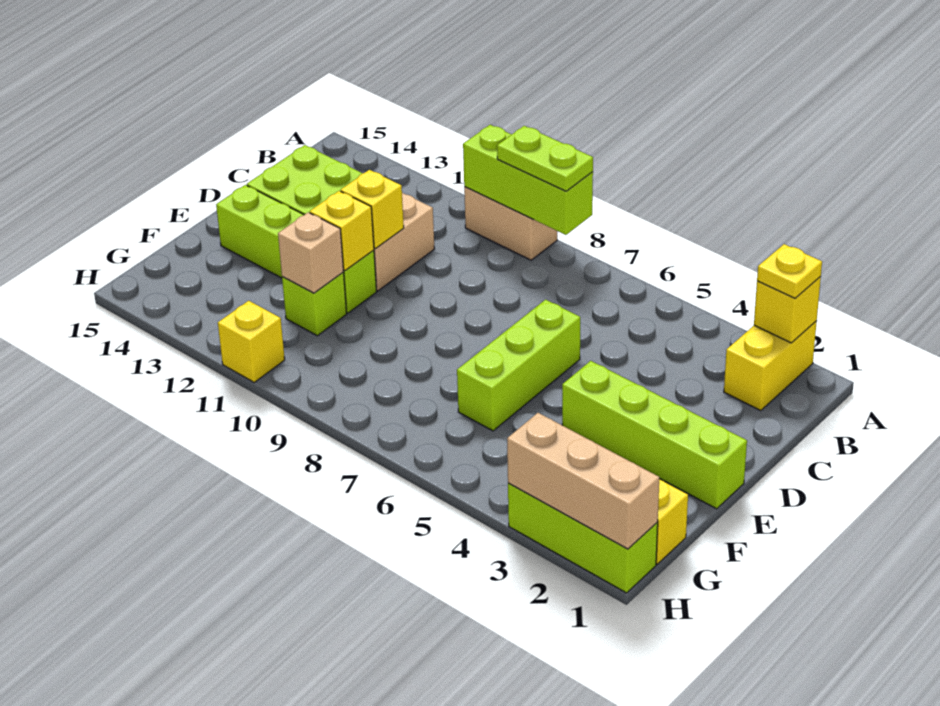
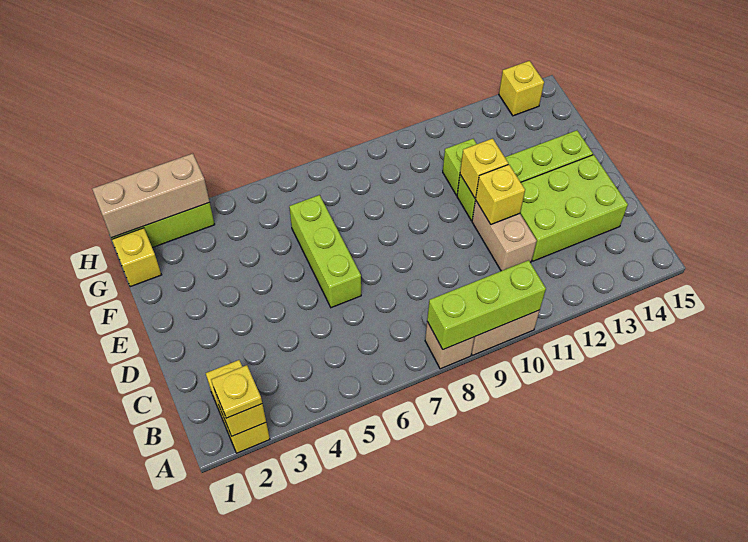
lime plate A8:A9 level 3 -> none
lime brick E1:E4 level 1 -> none
tan brick F11 level 2 -> tan brick A8 level 1
yellow brick H11 level 1 -> yellow brick H14 level 1

